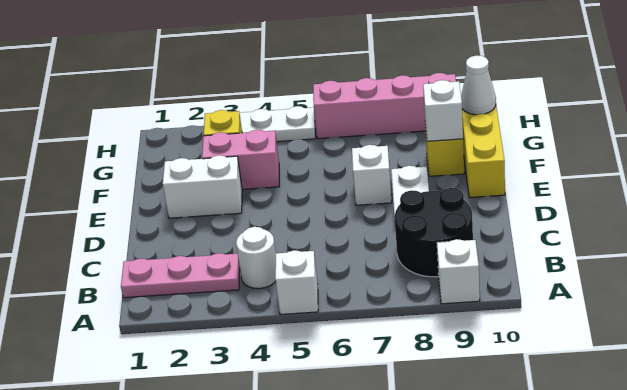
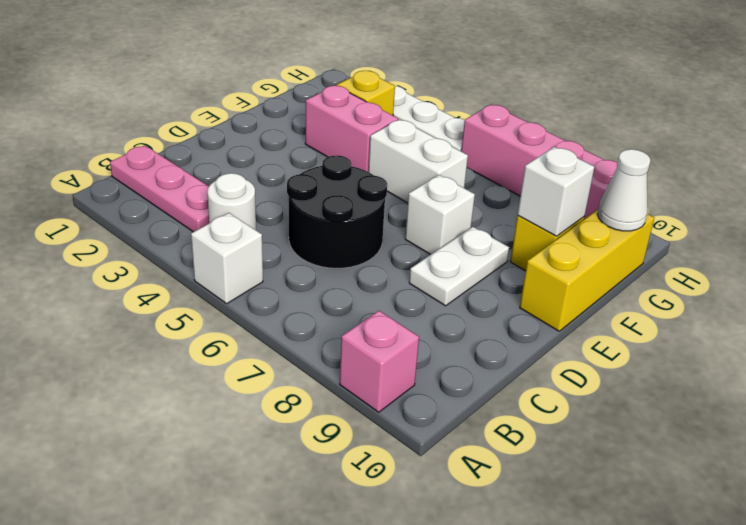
white brick A9 level 1 -> pink brick A9 level 1
black round brick B8:C9 level 1 -> black round brick C5:D6 level 1
white brick E2:E3 level 1 -> white brick F5:F6 level 1

